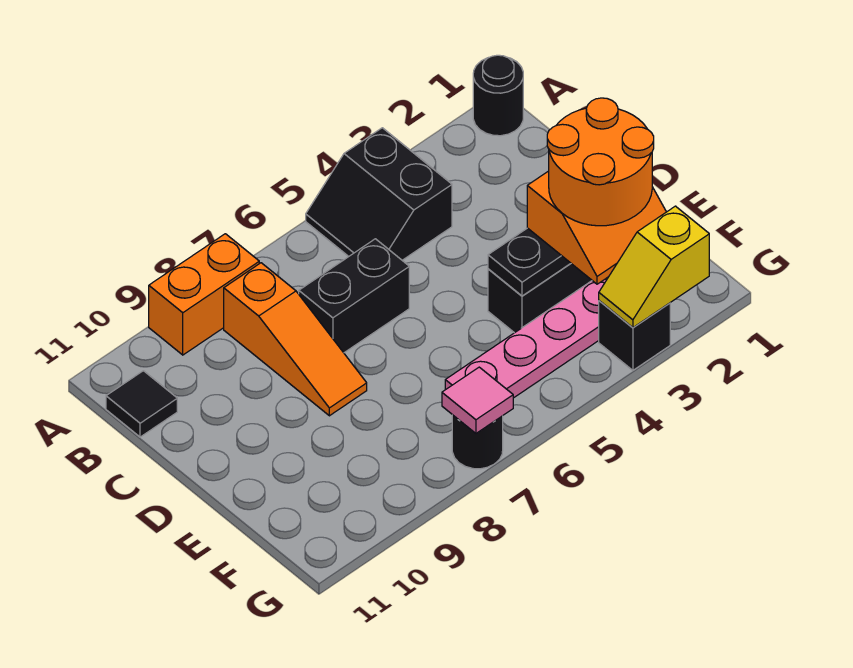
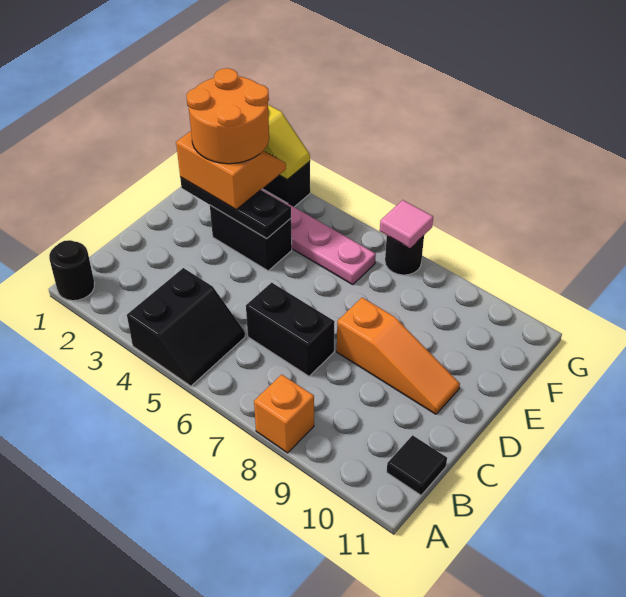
orange brick A8:A9 level 1 -> orange brick A8 level 1
orange slope B8:D8 level 1 top B -> orange slope D8:D10 level 1 top 8

